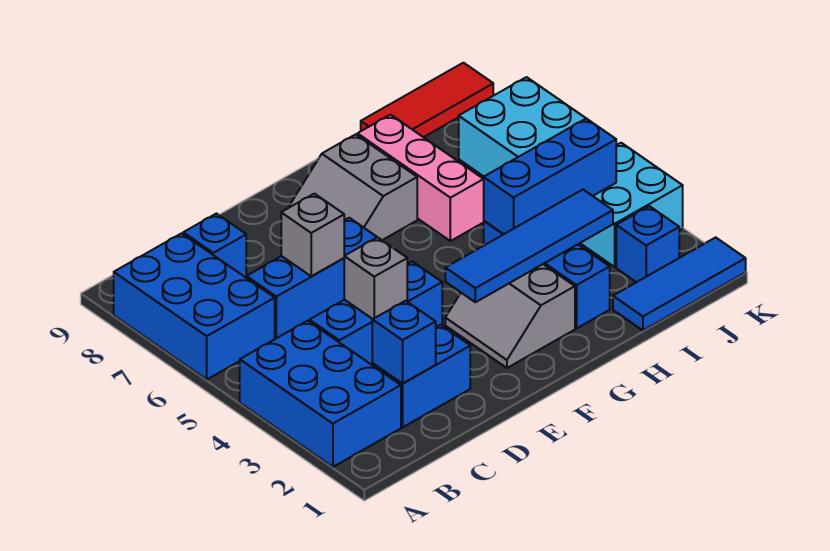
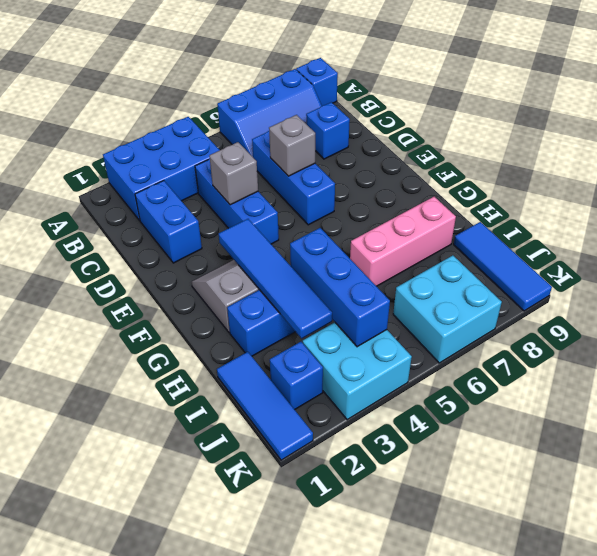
blue brick A6:B8 level 1 -> blue slope A6:B8 level 1 top A
blue brick C2 level 2 -> blue brick A9 level 1
grey slope F7:G8 level 1 top G -> none
red tile I9:K9 level 1 -> blue tile I9:K9 level 1

